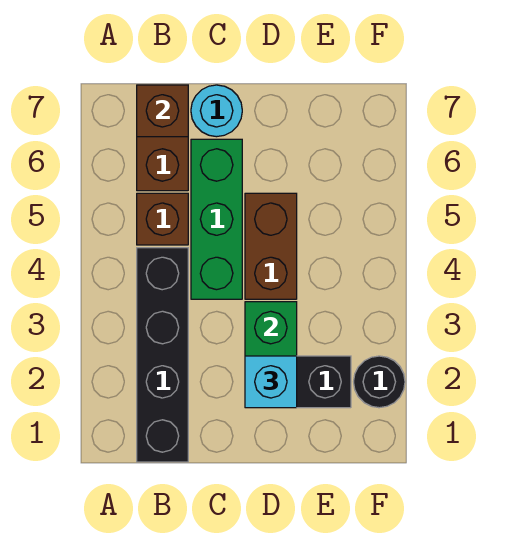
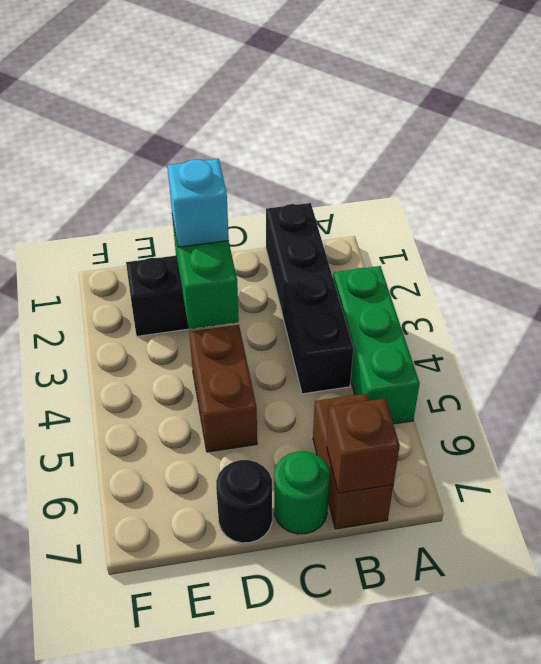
brown brick B5 level 1 -> none
green brick C4:C6 level 1 -> green brick A3:A5 level 1
cyan round brick C7 level 1 -> green round brick C7 level 1
black round brick F2 level 1 -> black round brick D7 level 1

